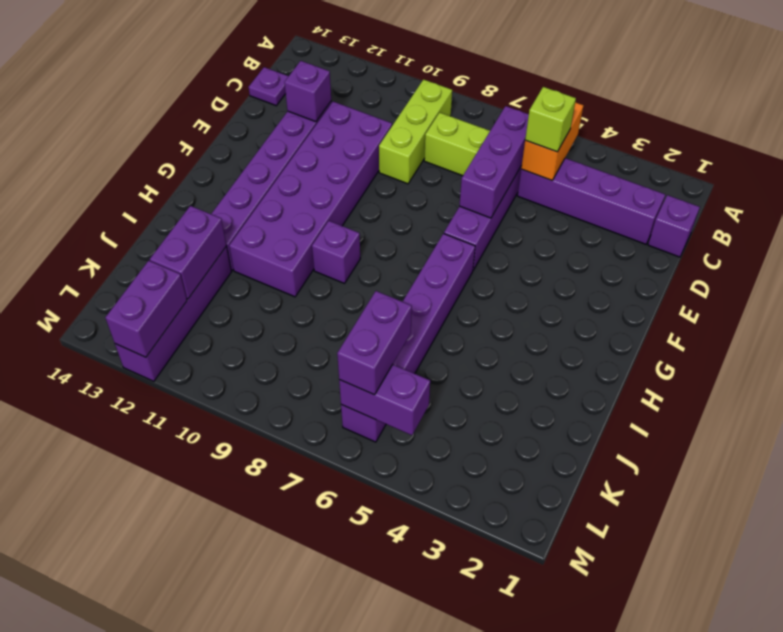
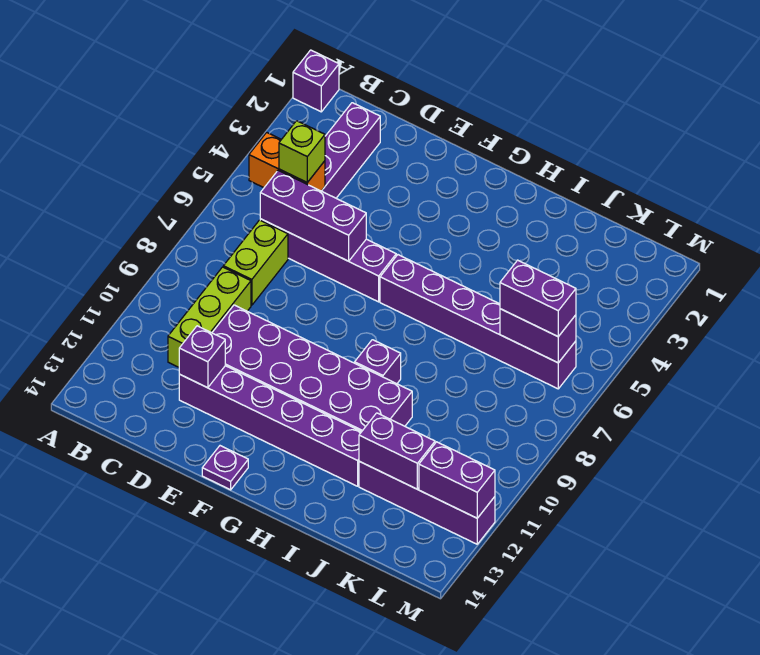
lime brick B9:D9 level 1 -> lime brick C9:C11 level 1
purple brick C1 level 1 -> purple brick A1 level 1
purple plate C14 level 1 -> purple plate F14 level 1
purple brick L5:L6 level 2 -> purple brick K6:L6 level 2

